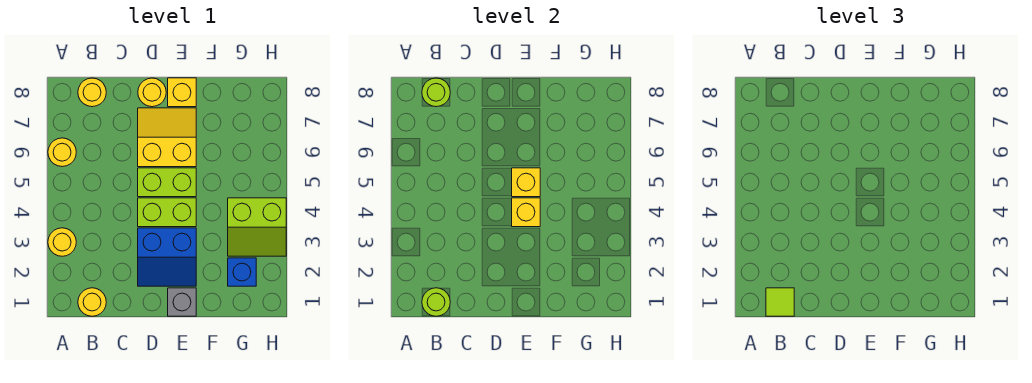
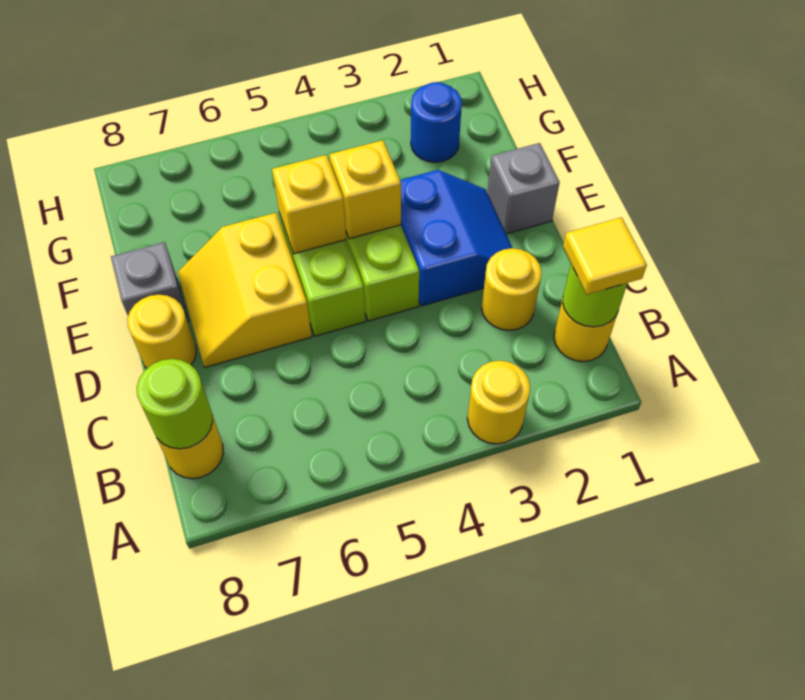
yellow round brick A6 level 1 -> yellow round brick C2 level 1
lime tile B1 level 3 -> yellow tile B1 level 3
yellow brick E8 level 1 -> grey brick E8 level 1
blue brick G2 level 1 -> blue round brick G2 level 1
lime slope G3:H4 level 1 top 4 -> none

